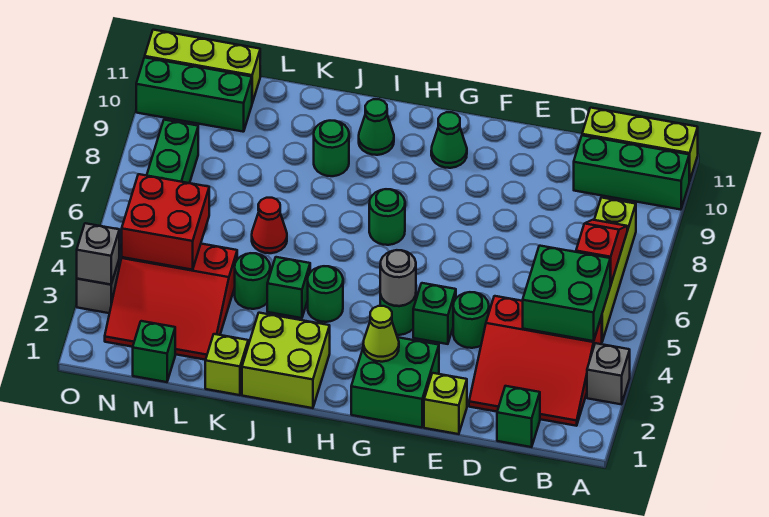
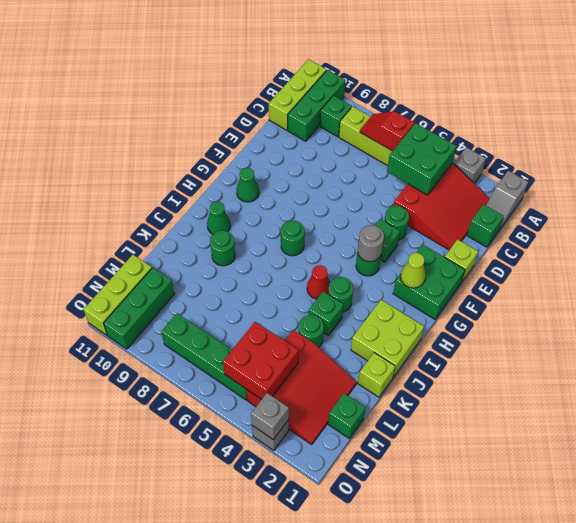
none -> grey slope A1:B1 level 1 top A
none -> green brick B9 level 1
red cone K6 level 1 -> red cone I5 level 1

